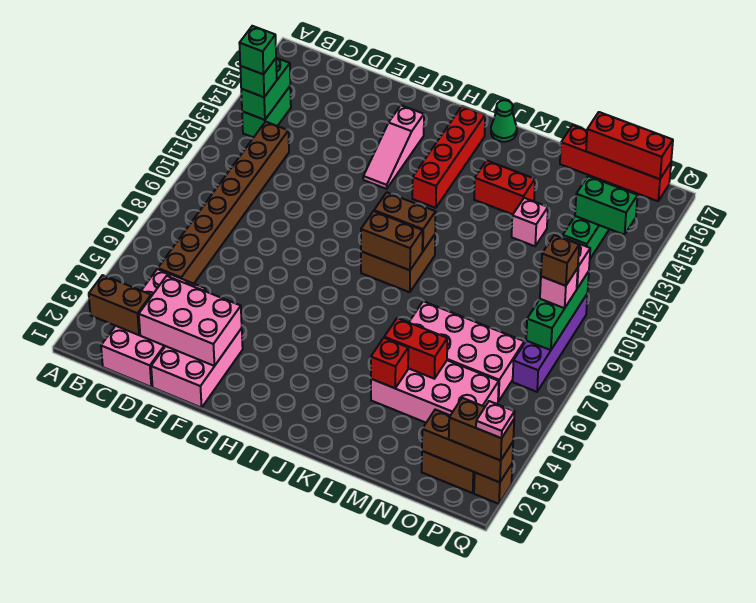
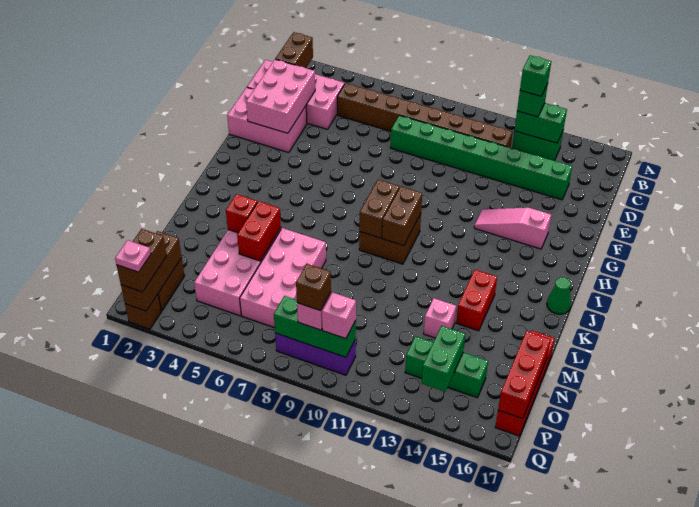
none -> green brick D8:D15 level 1
red brick I13:I16 level 1 -> none
purple brick P7:P10 level 1 -> purple brick P8:P10 level 1

